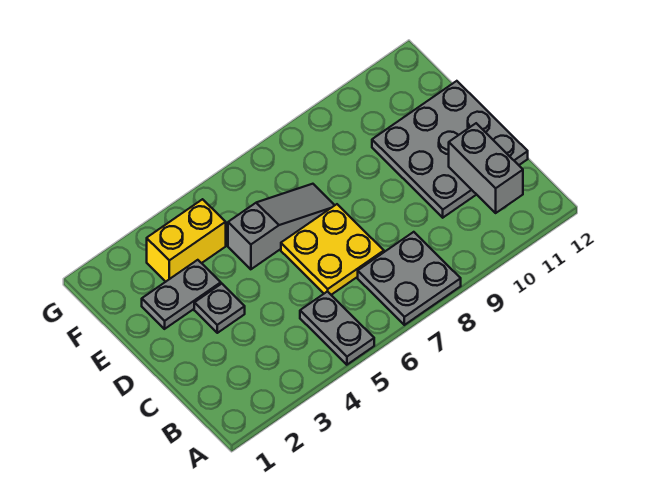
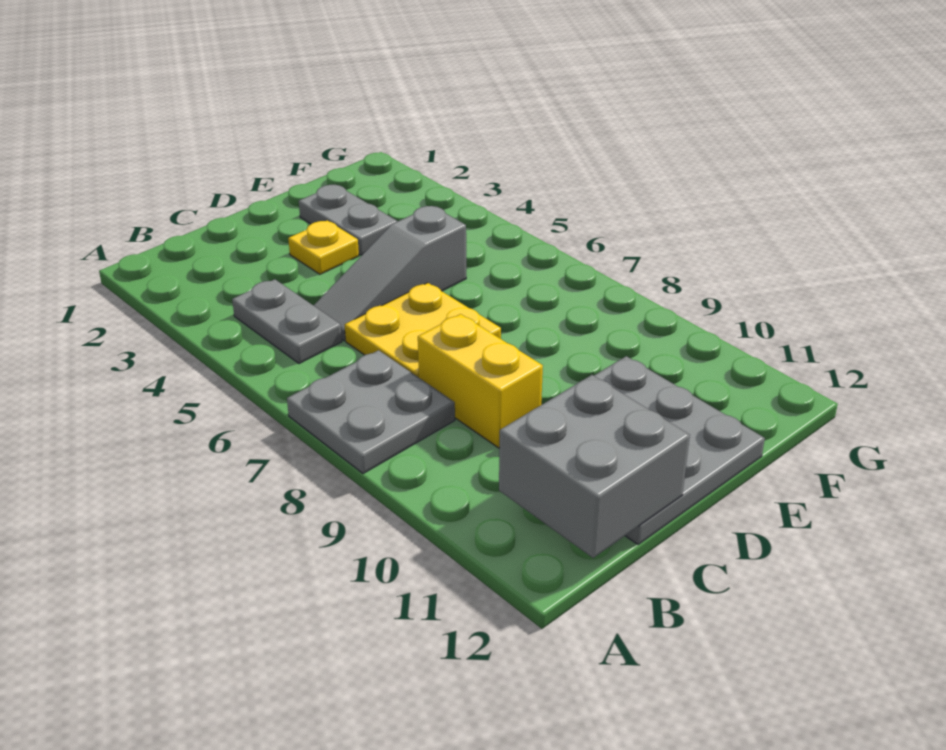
grey plate A5:B5 level 1 -> grey plate B4:B5 level 1
grey brick B11:C11 level 2 -> grey brick B11:C12 level 2
grey plate D3 level 1 -> yellow plate D3 level 1
grey slope E5:E7 level 1 top 5 -> grey slope C5:E5 level 1 top E
yellow brick F3:F4 level 1 -> yellow brick C8:C9 level 1

